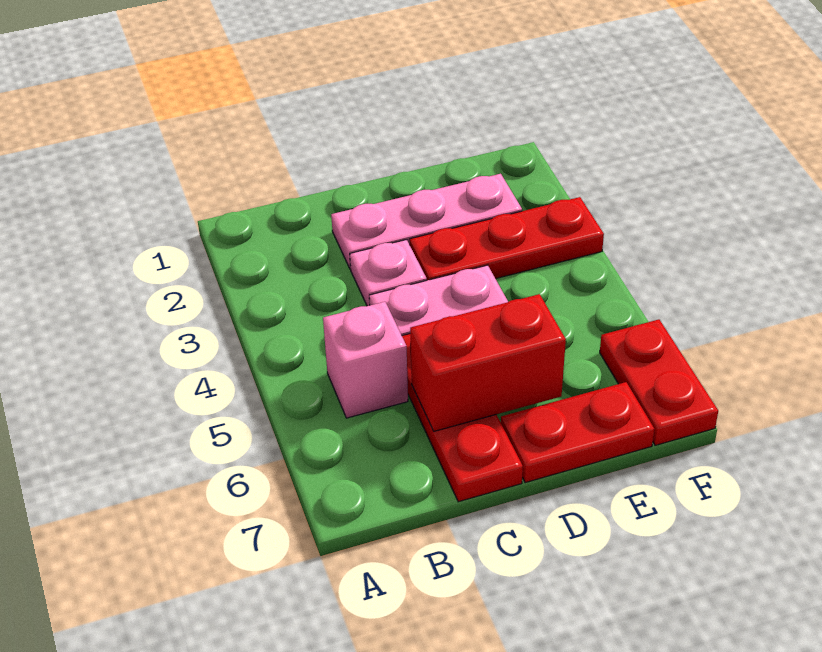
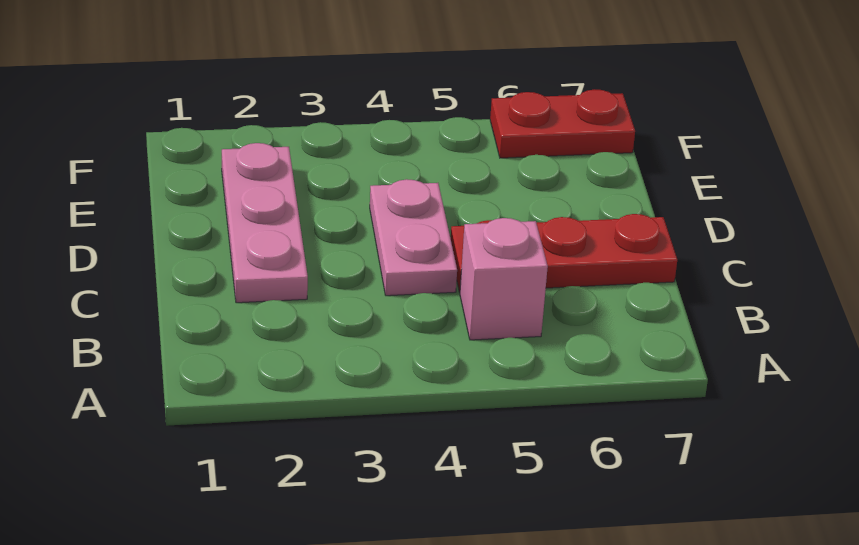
pink plate C3 level 1 -> none
red brick C6:D6 level 2 -> none
red plate D3:F3 level 1 -> none
red plate D7:E7 level 1 -> none

